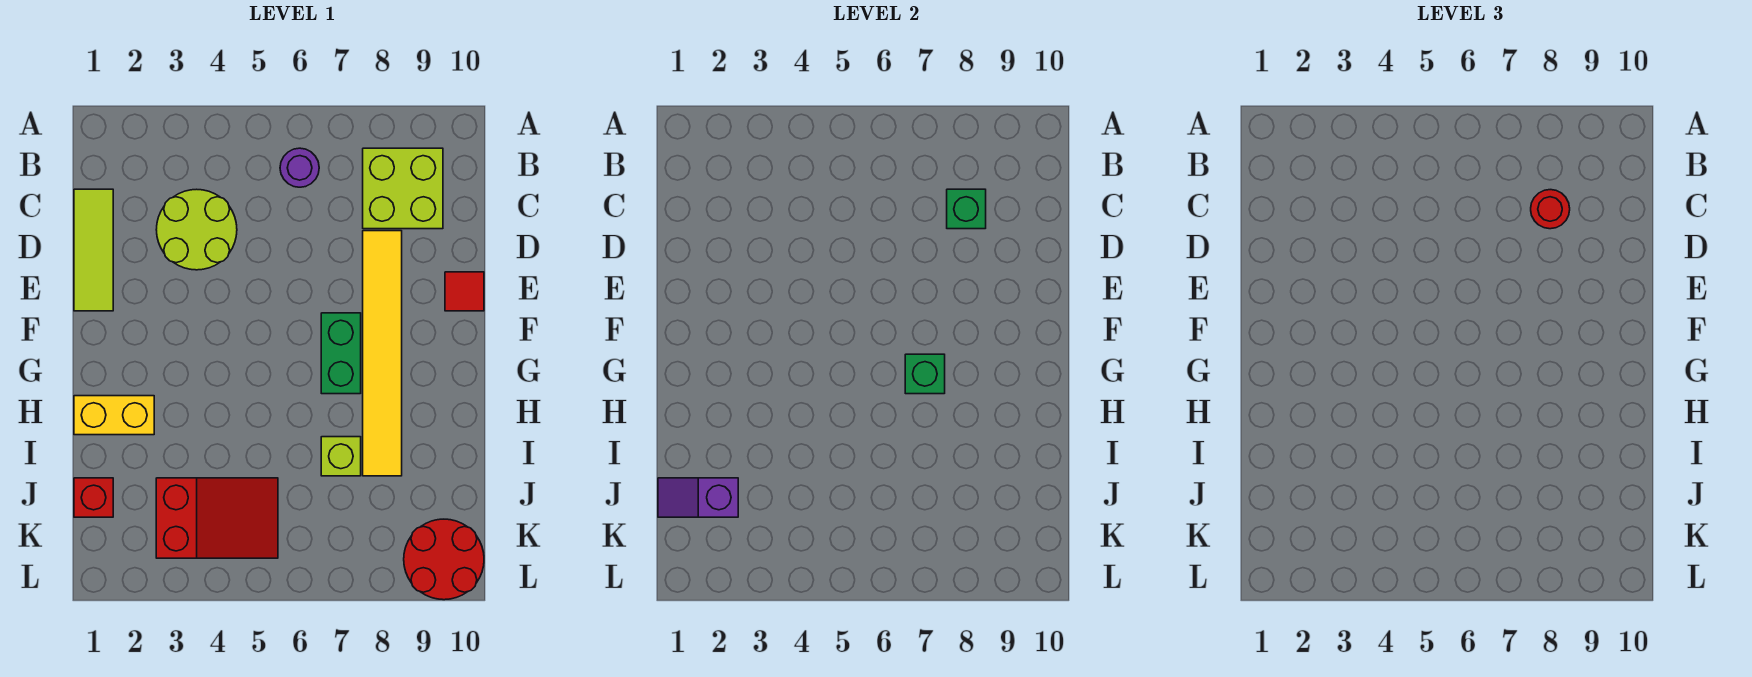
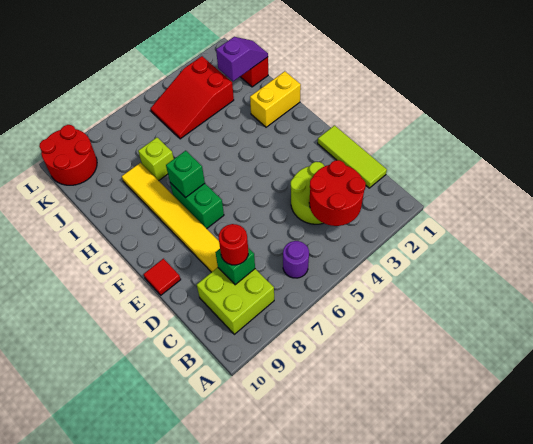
none -> red round brick B3:C4 level 2

